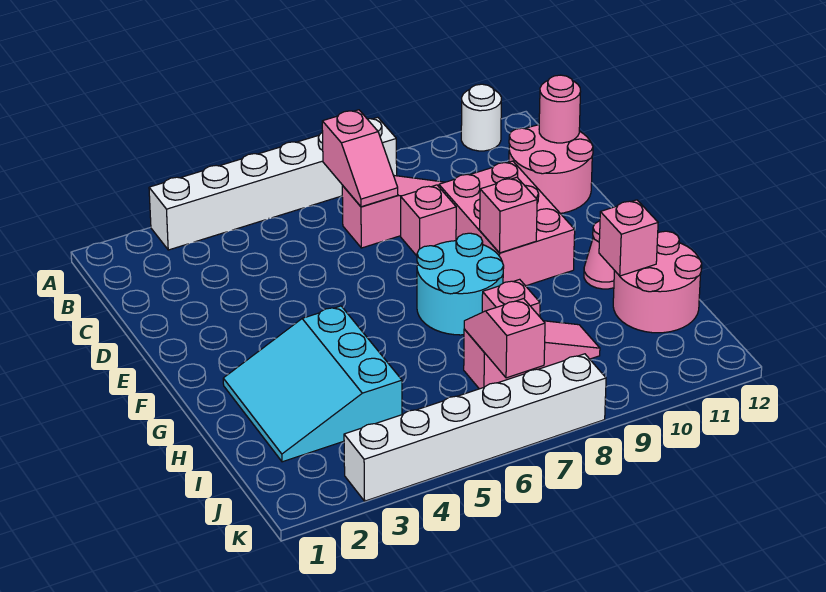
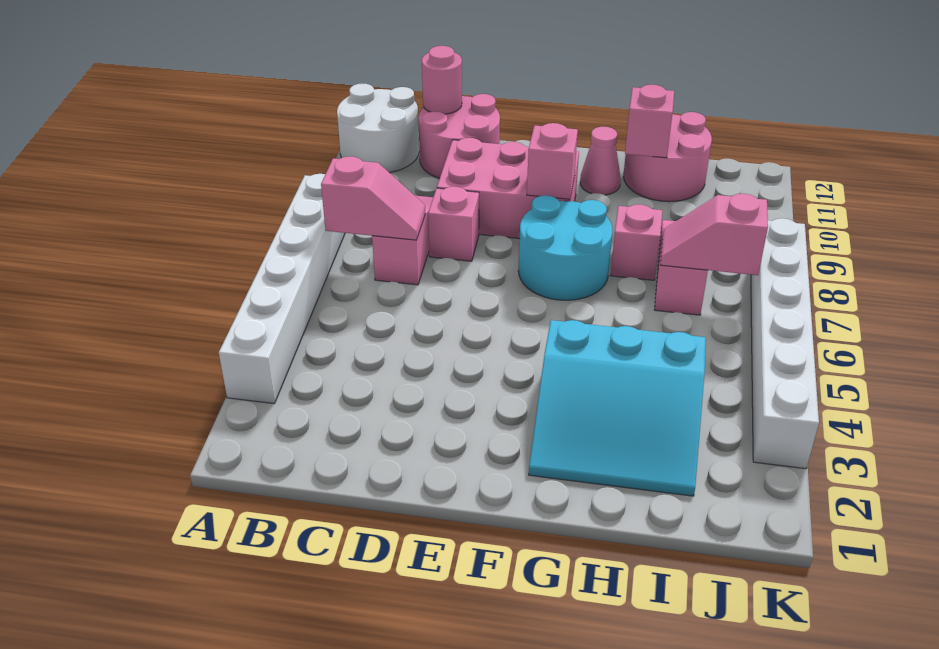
white round brick A11 level 1 -> white round brick A11:B12 level 1

